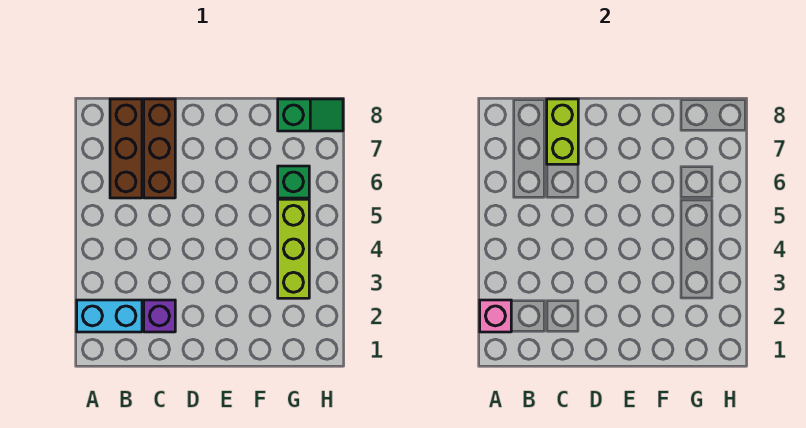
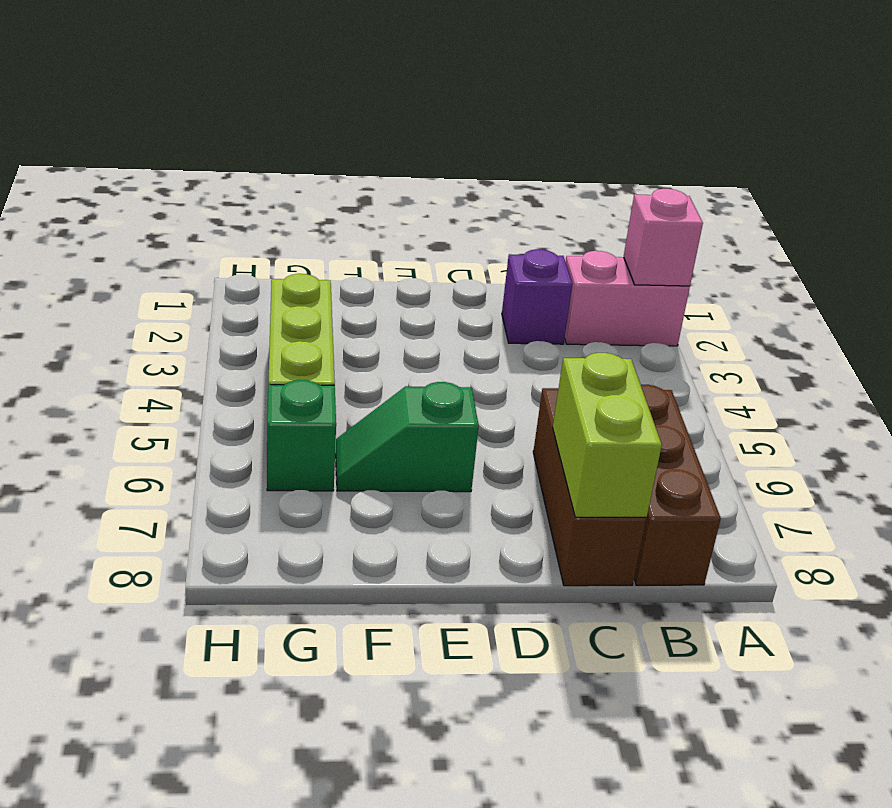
cyan brick A2:B2 level 1 -> pink brick A2:B2 level 1
green slope G8:H8 level 1 top G -> green slope E6:F6 level 1 top E

